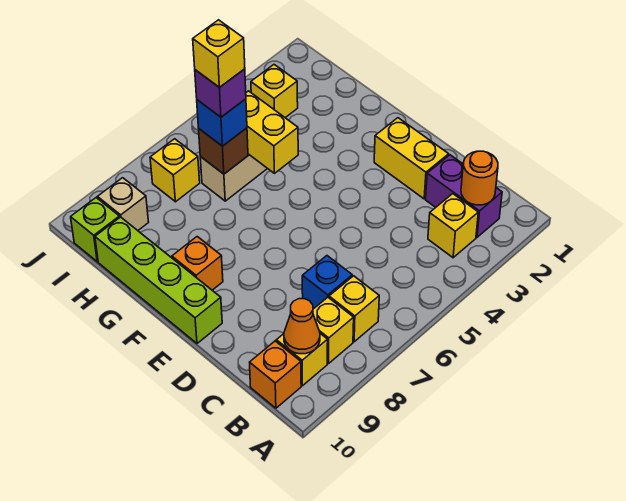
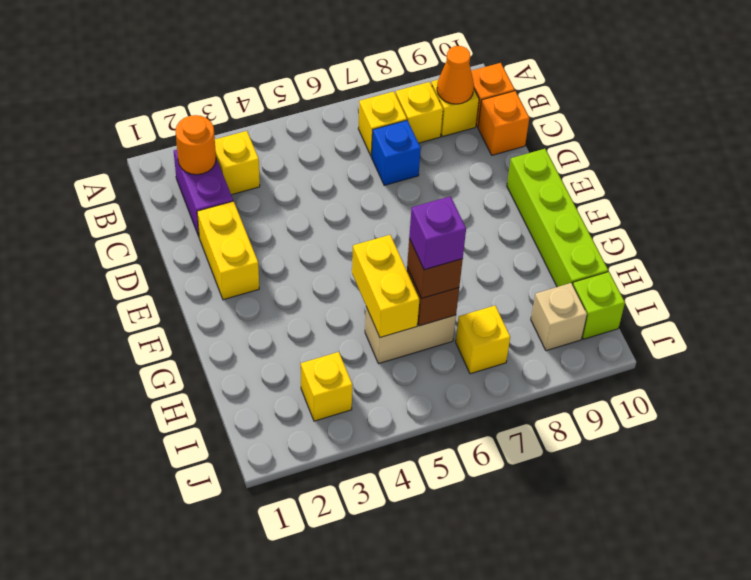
orange brick F9 level 1 -> orange brick C10 level 1
blue brick H6 level 3 -> brown brick H6 level 3
yellow brick H6 level 5 -> none

